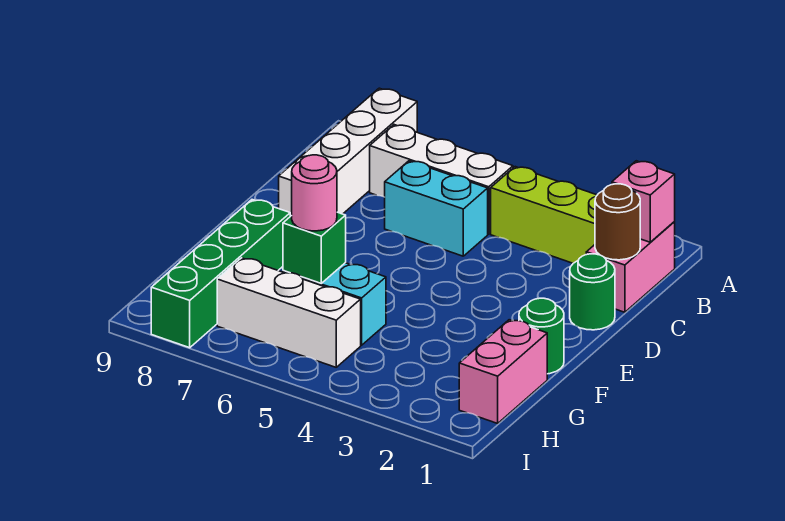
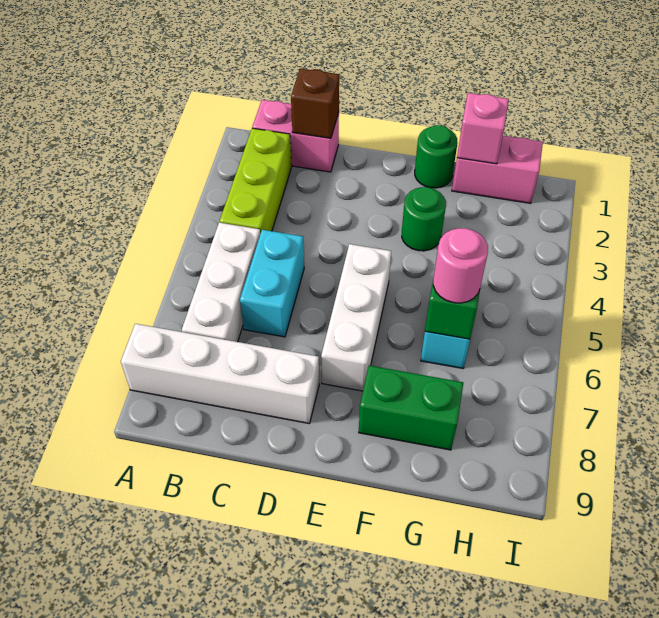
pink brick B1 level 2 -> pink brick G1 level 2
brown round brick C1 level 2 -> brown brick C1 level 2
green round brick D1 level 1 -> green round brick F3 level 1
green brick F8:I8 level 1 -> green brick F8:G8 level 1
white brick H5:H7 level 1 -> white brick E5:E7 level 1

